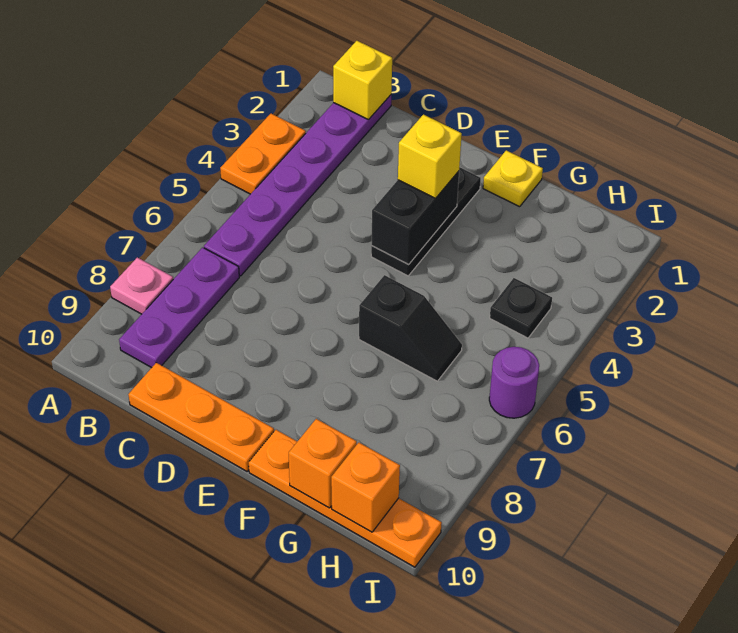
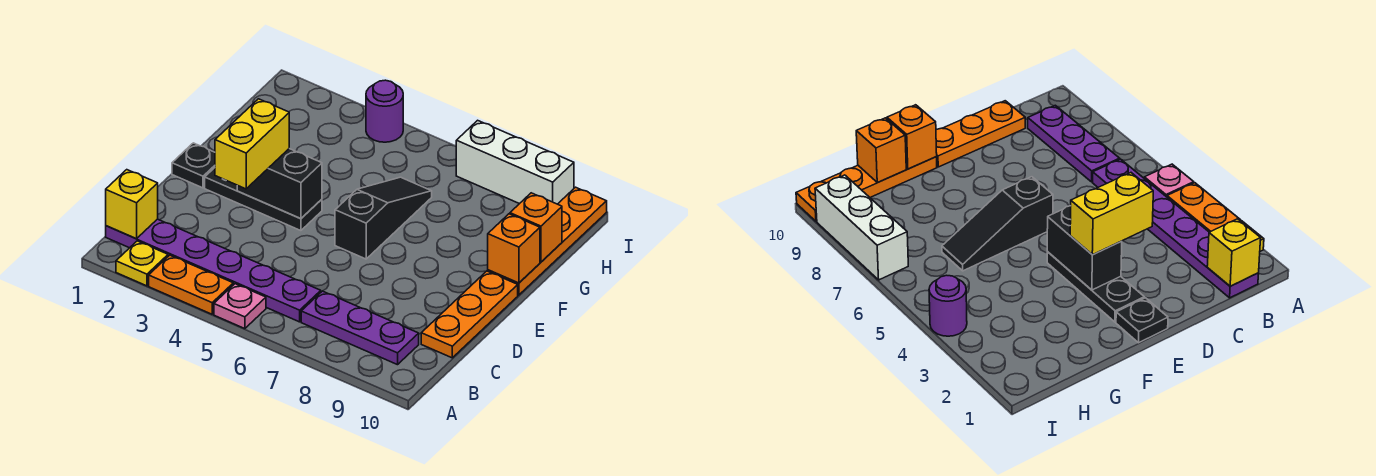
pink plate A8 level 1 -> pink plate A5 level 1
yellow brick E3 level 3 -> yellow brick D3:E3 level 3
yellow plate F1 level 1 -> yellow plate A2 level 1
black slope F6:G6 level 1 top F -> black slope E6:G6 level 1 top E
black plate H4 level 1 -> black plate E1 level 1
orange brick H10 level 2 -> orange brick F10 level 2
purple round brick I6 level 1 -> purple round brick I4 level 1
none -> white brick I7:I9 level 1

